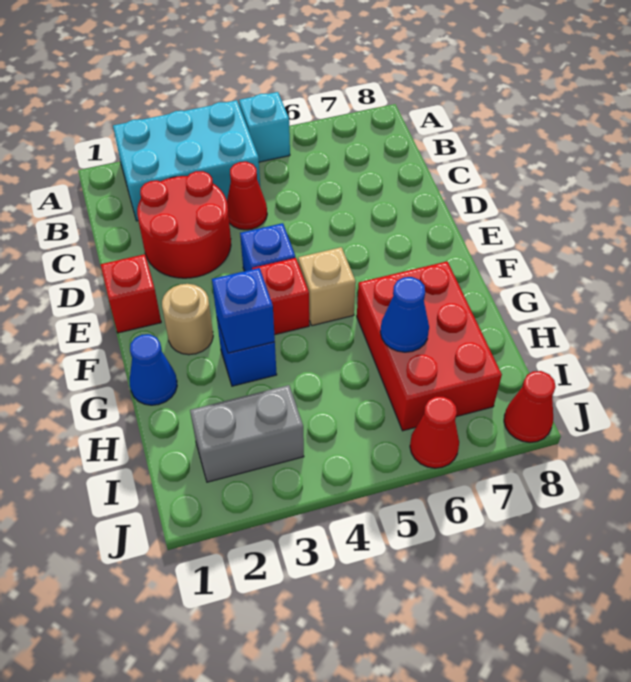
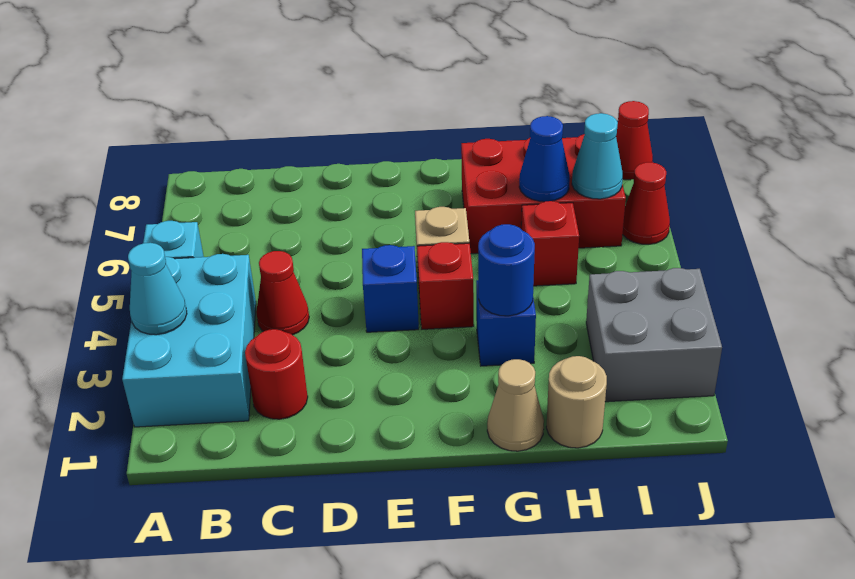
none -> cyan cone A3 level 2
red round brick C2:D3 level 1 -> red round brick C2 level 1
red brick E1 level 1 -> red brick H5 level 1
tan round brick F2 level 1 -> tan round brick H1 level 1
blue cone G1 level 1 -> tan cone G1 level 1
blue brick G3 level 2 -> blue round brick G3 level 2
grey brick I2:I3 level 1 -> grey brick I2:J3 level 1
none -> cyan cone I6 level 2

